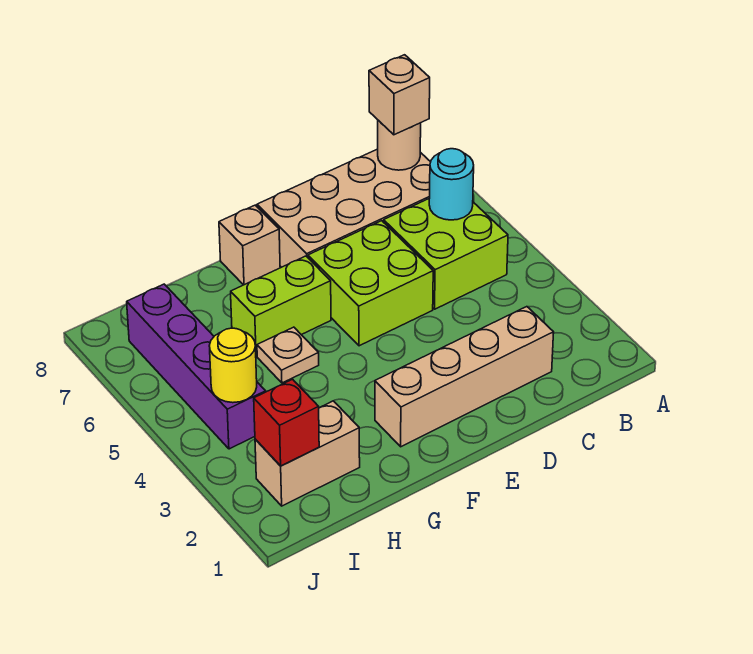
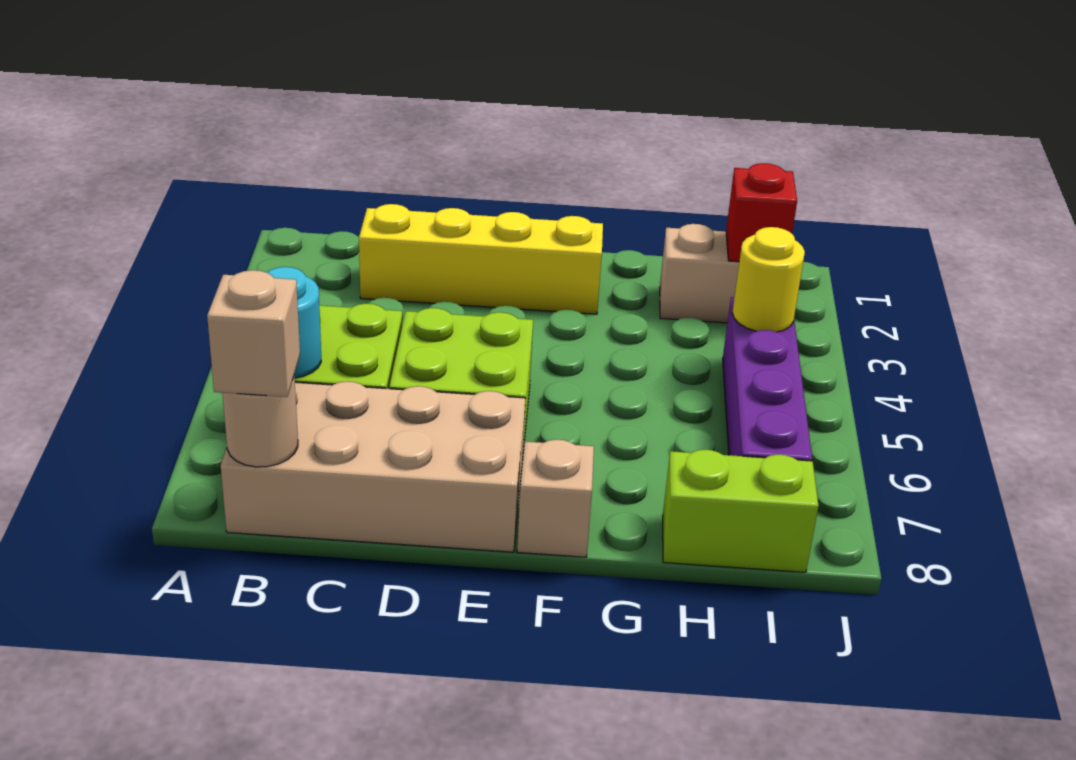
tan brick C2:F2 level 1 -> yellow brick C2:F2 level 1
lime brick F6:G6 level 1 -> lime brick H8:I8 level 1
tan plate G5 level 1 -> none

